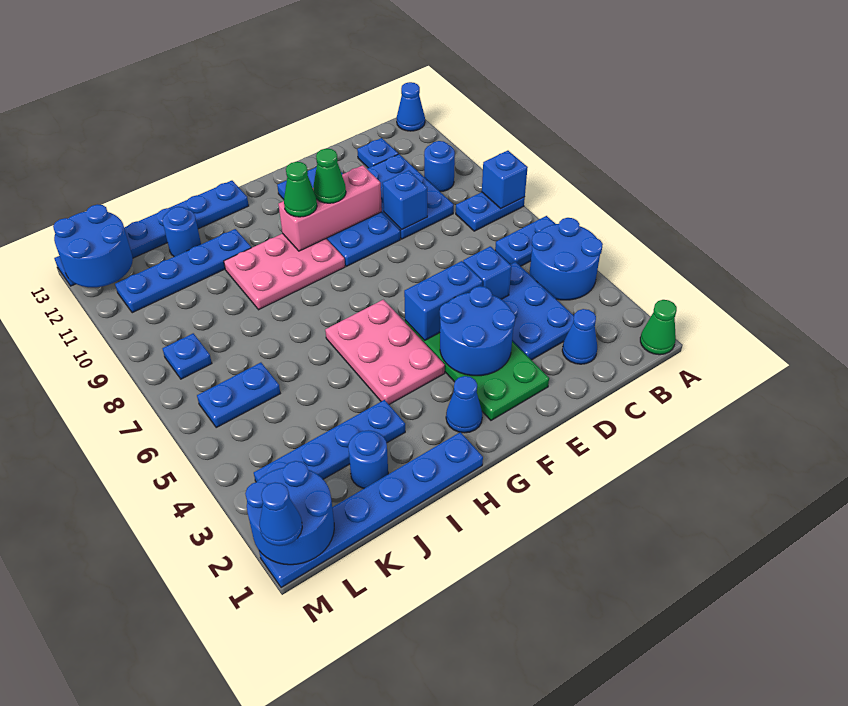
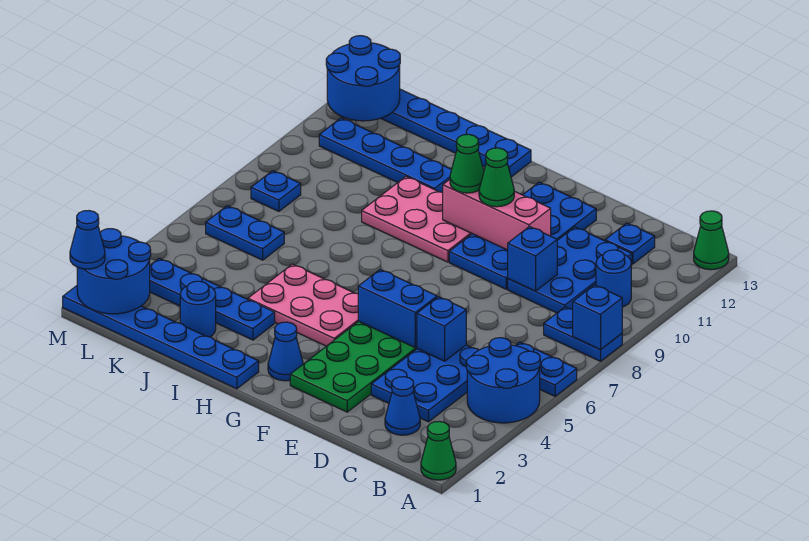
blue cone A13 level 1 -> green cone A13 level 1
blue round brick E3:F4 level 2 -> none
pink plate G4:H6 level 1 -> pink plate G4:I5 level 1
blue round brick J12 level 1 -> none

